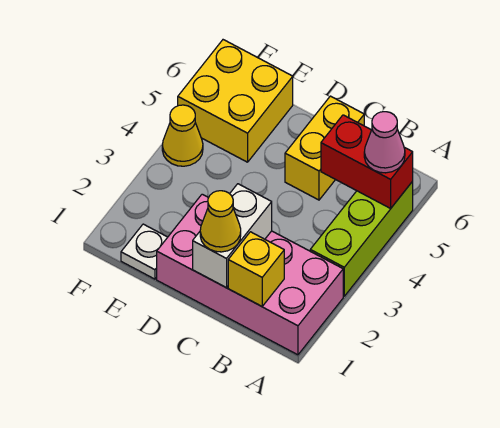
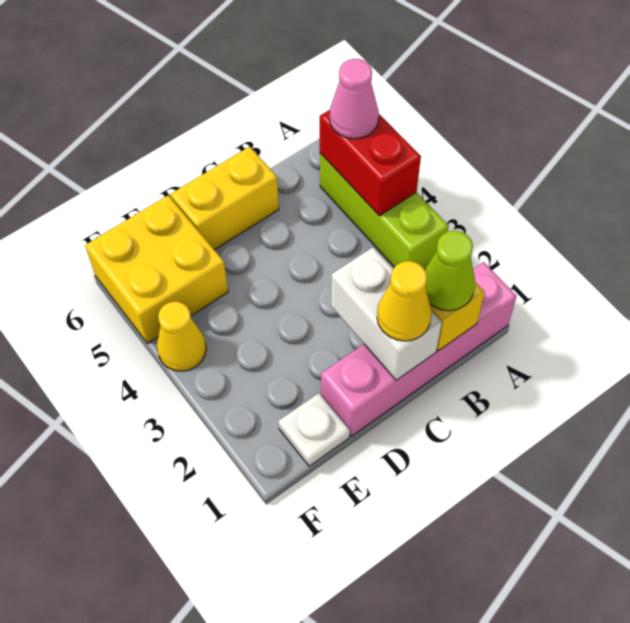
pink brick A1:D2 level 1 -> pink brick A1:D1 level 1
red brick A5:B5 level 2 -> red brick A4:A5 level 2
none -> lime cone B1 level 3
yellow brick C5:C6 level 1 -> yellow brick C6:D6 level 1

